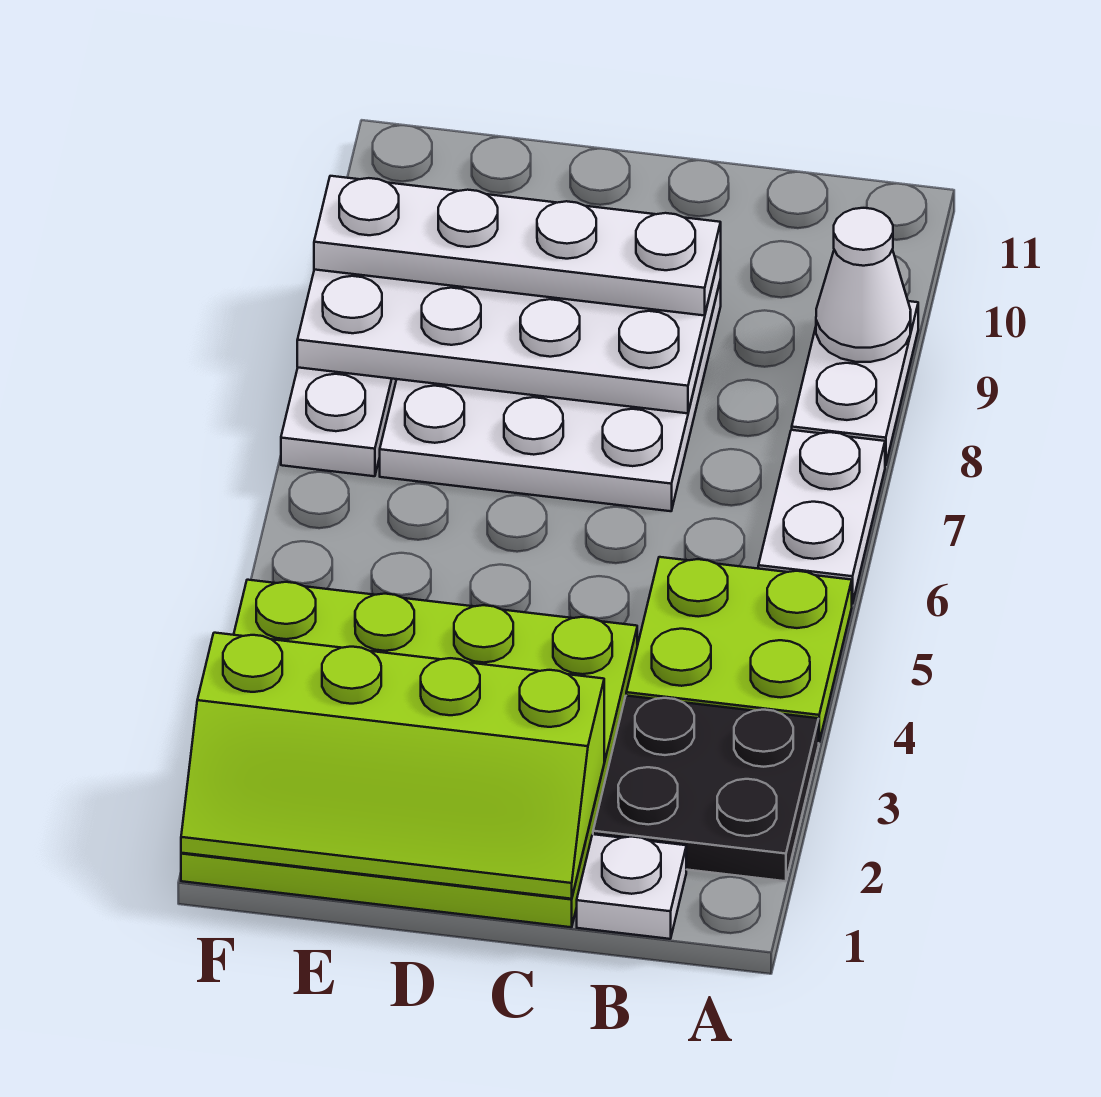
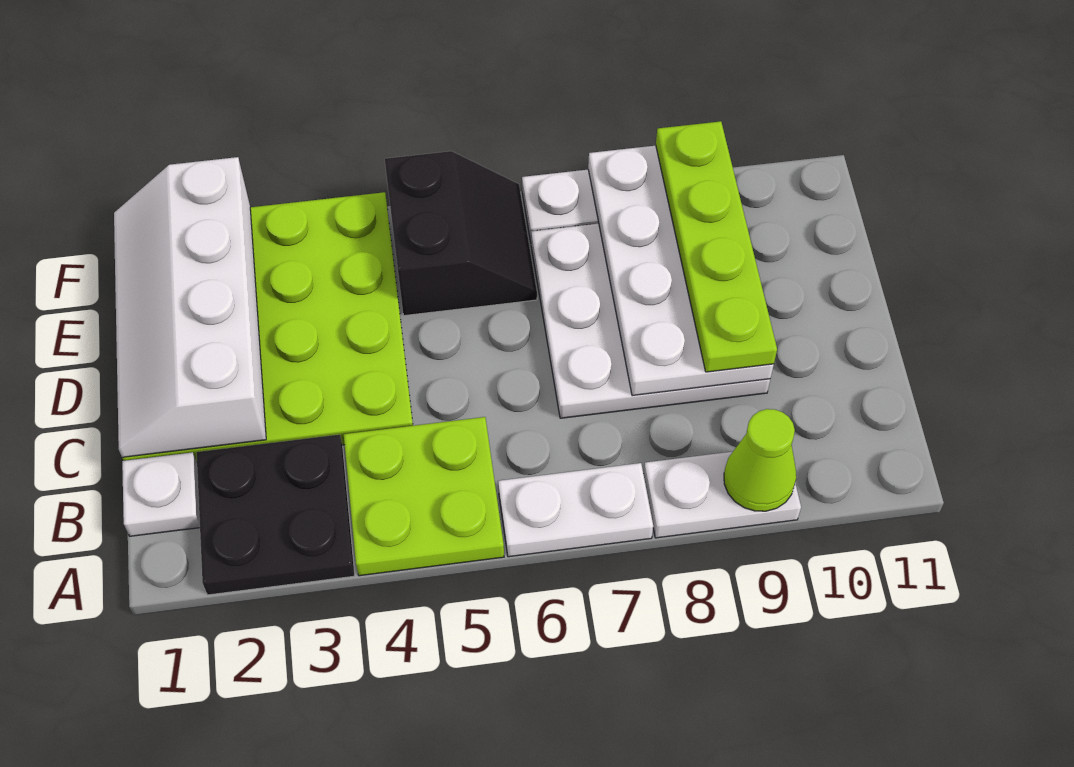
white cone A9 level 2 -> lime cone A9 level 2
lime slope C1:F2 level 2 top 2 -> white slope C1:F2 level 2 top 2
white plate C9:F9 level 3 -> lime plate C9:F9 level 3
none -> black slope E5:F6 level 1 top 5

